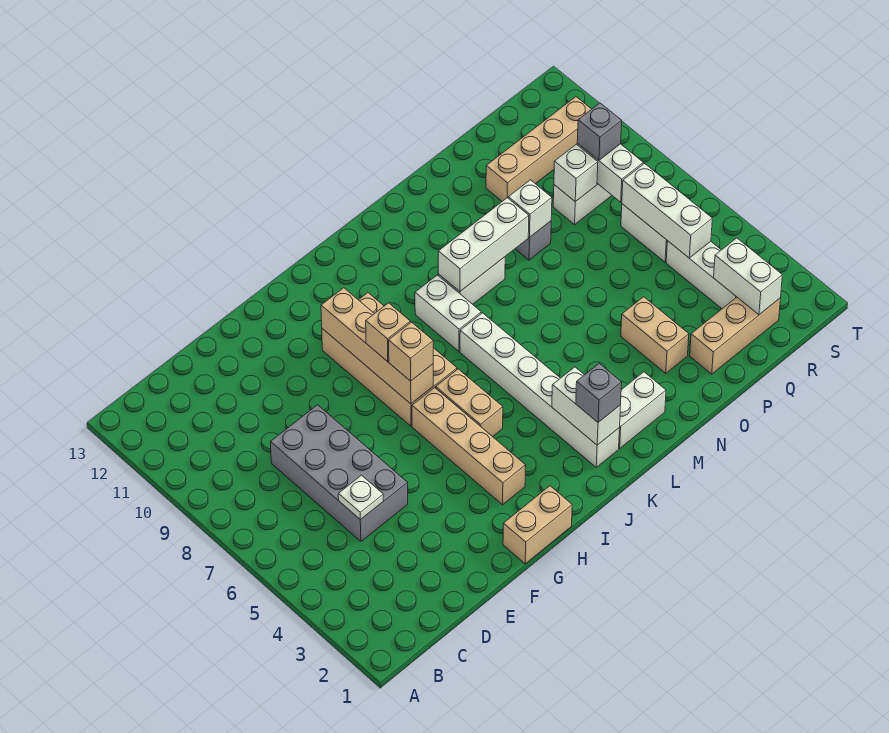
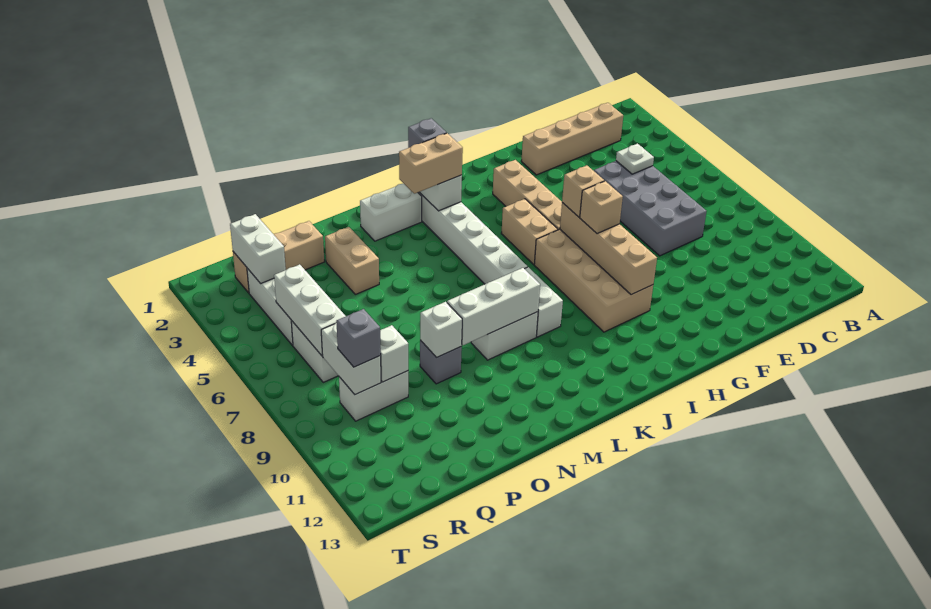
tan brick G1:H1 level 1 -> tan brick K3:L3 level 3
tan brick P11:S11 level 1 -> tan brick C2:F2 level 1

